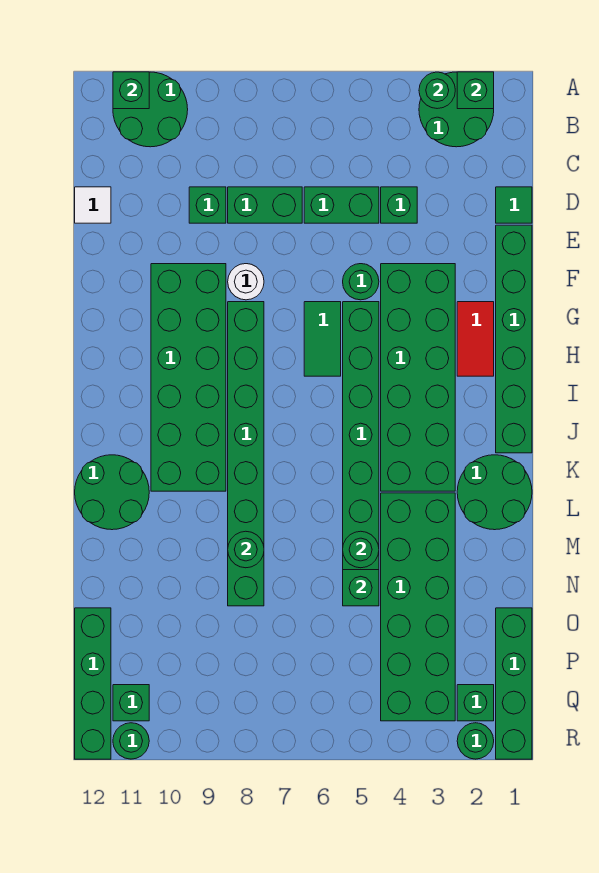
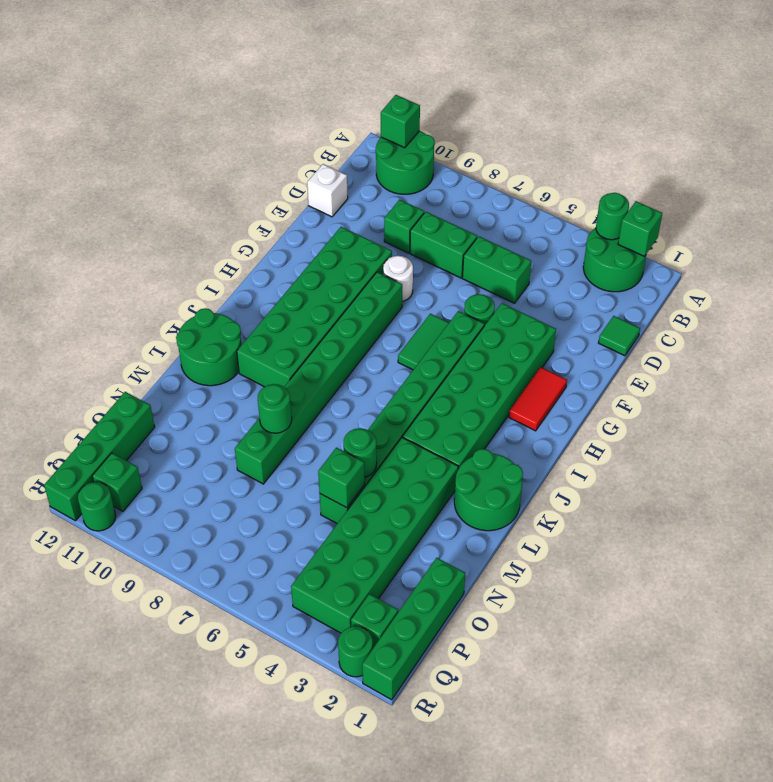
green brick D4 level 1 -> none
white tile D12 level 1 -> white brick D12 level 1
green brick E1:J1 level 1 -> none

